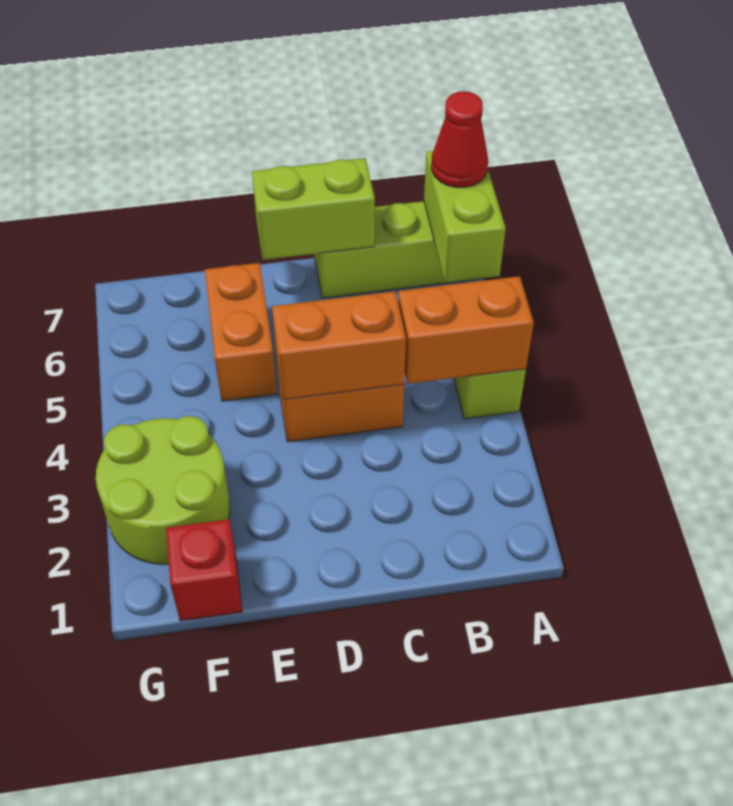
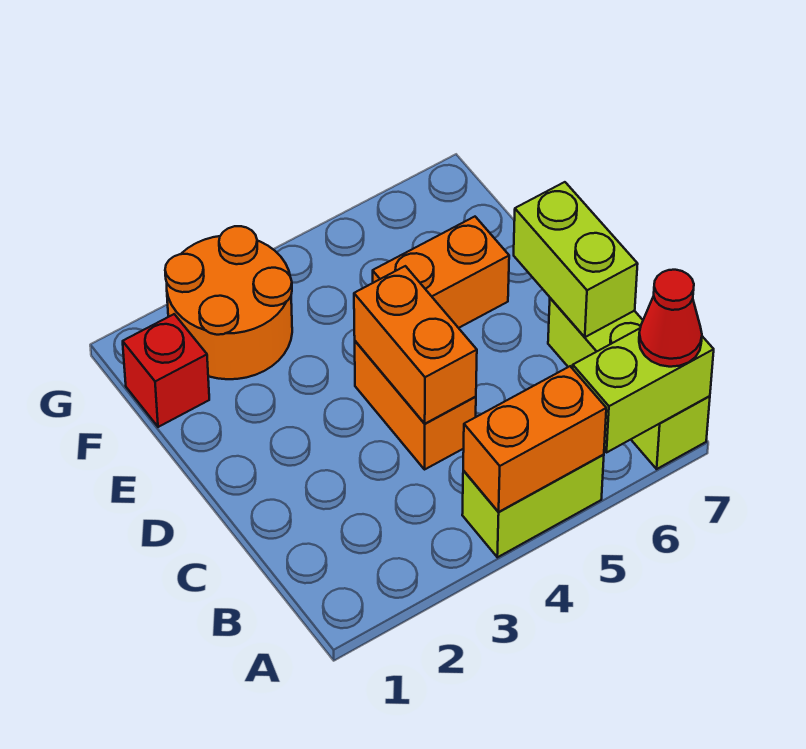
orange brick A4:B4 level 2 -> orange brick A4:A5 level 2
lime round brick F2:G3 level 1 -> orange round brick F2:G3 level 1

